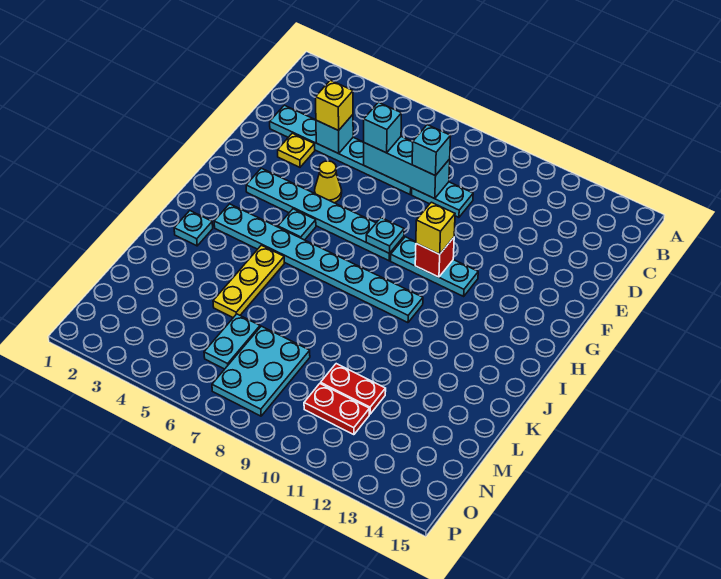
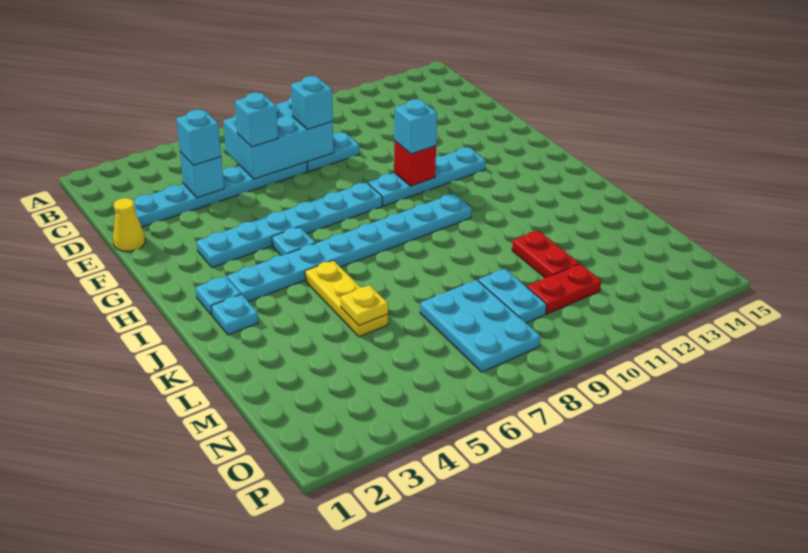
yellow brick D4 level 3 -> cyan brick D4 level 3
cyan brick D6:D8 level 2 -> cyan brick C6:D8 level 2
yellow plate E3 level 1 -> yellow plate L5 level 2
yellow cone F5 level 1 -> yellow cone E1 level 1
cyan plate G8 level 2 -> cyan plate I2 level 1
cyan plate G9:G11 level 1 -> cyan plate G9:G12 level 1
yellow brick G10 level 3 -> cyan brick G10 level 3
cyan plate M6:N6 level 1 -> cyan plate M9:N9 level 1
red plate M10:M11 level 1 -> red plate L11:M11 level 1

